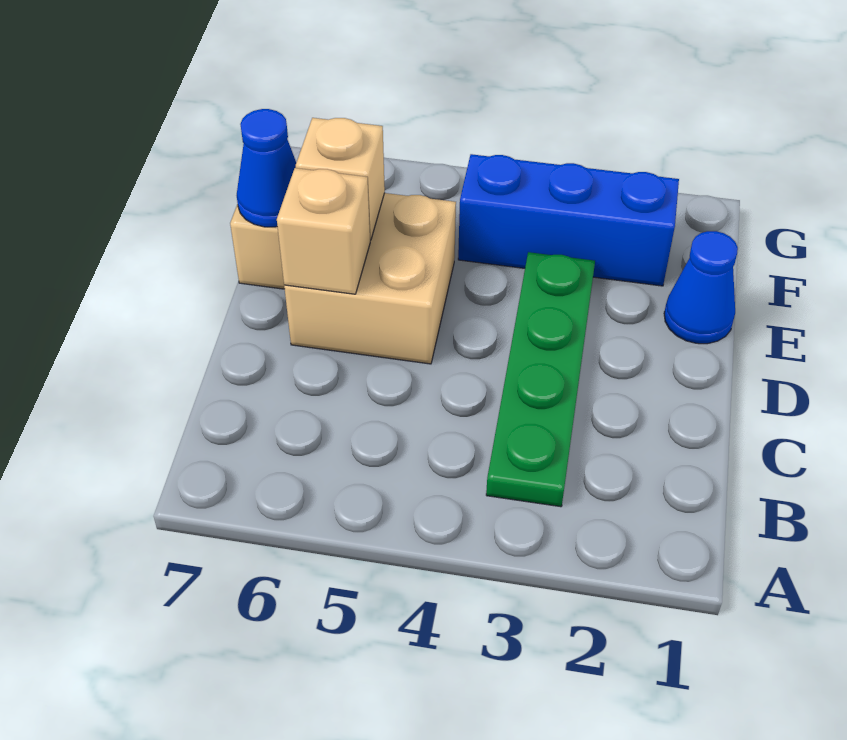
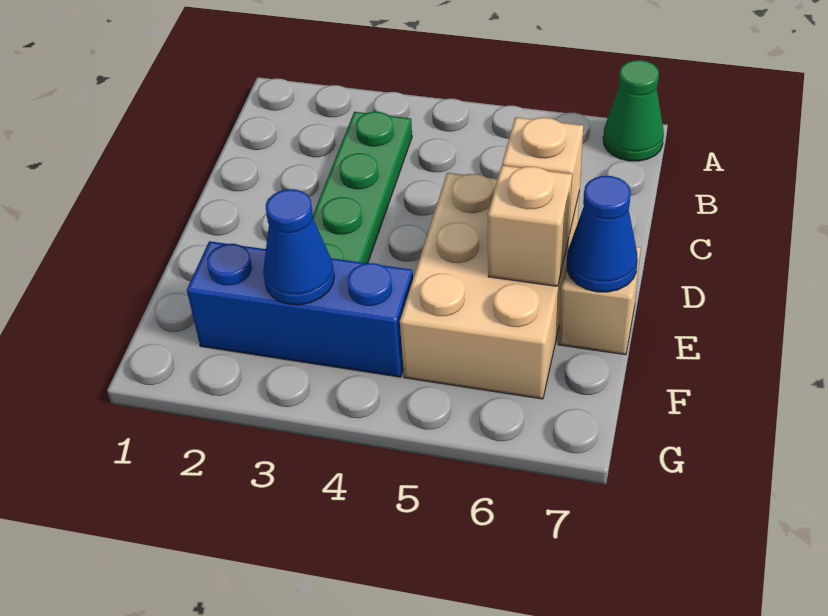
none -> green cone A7 level 1
tan brick D5:E6 level 1 -> tan brick D5:F6 level 1
blue cone E1 level 1 -> blue cone F3 level 2

